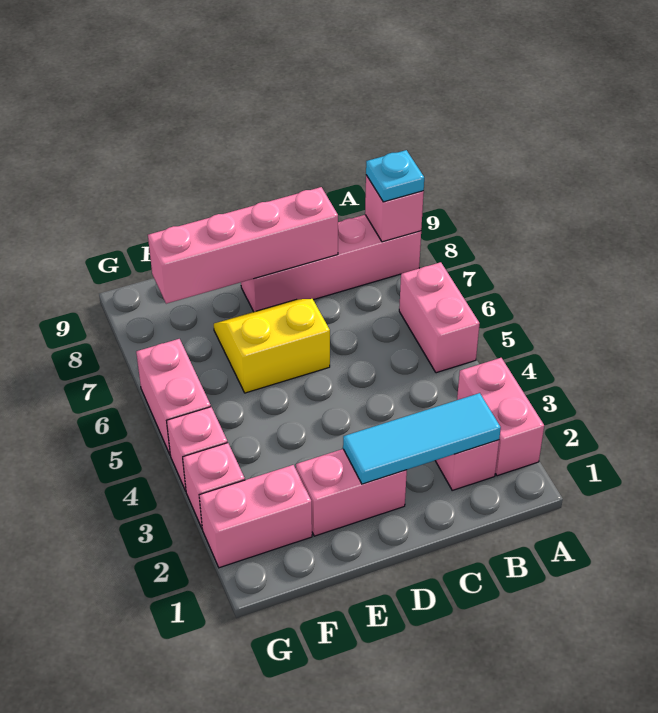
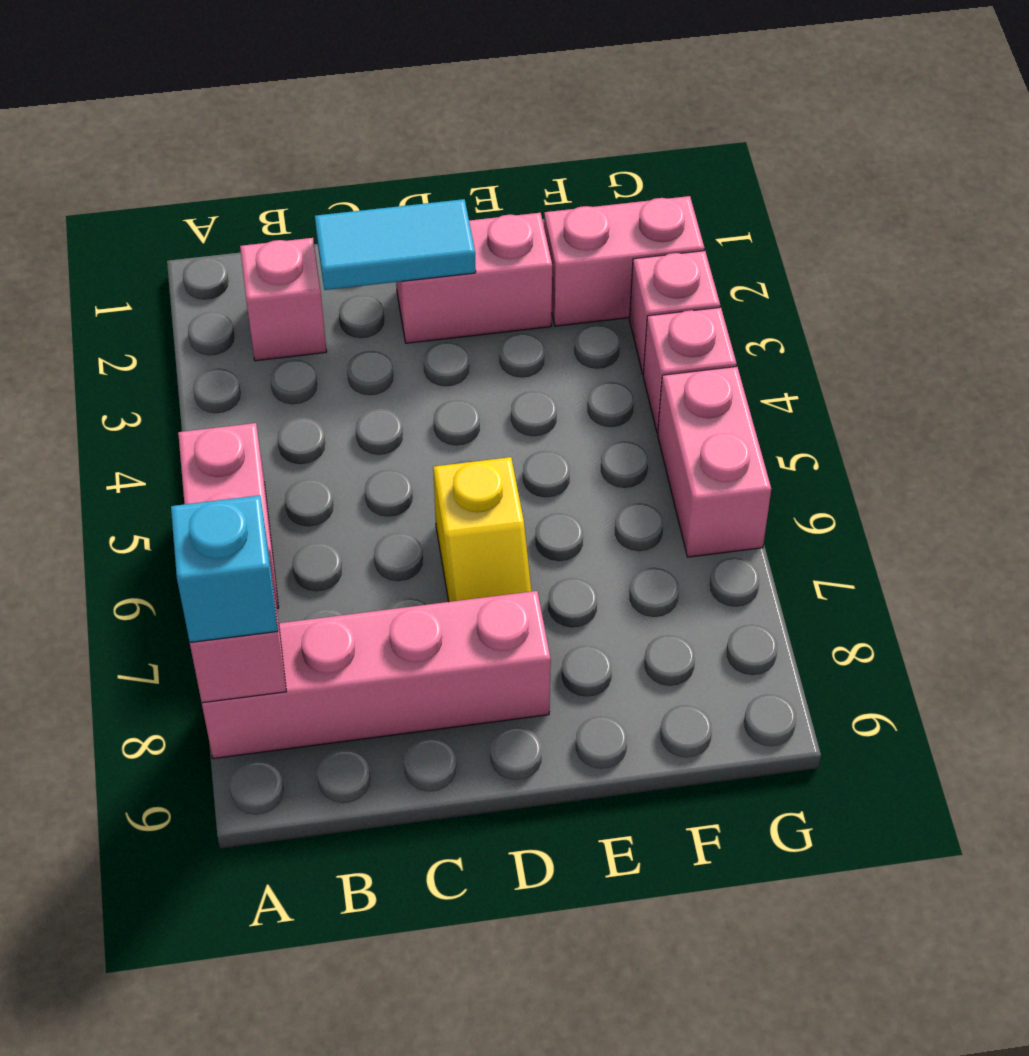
pink brick A2:A3 level 1 -> none
cyan plate A8 level 3 -> cyan brick A8 level 3
cyan tile B2:D2 level 2 -> cyan tile C2:D2 level 2
pink brick C8:F8 level 2 -> none
yellow slope D6:E7 level 1 top 6 -> yellow slope D6:D7 level 1 top 6

